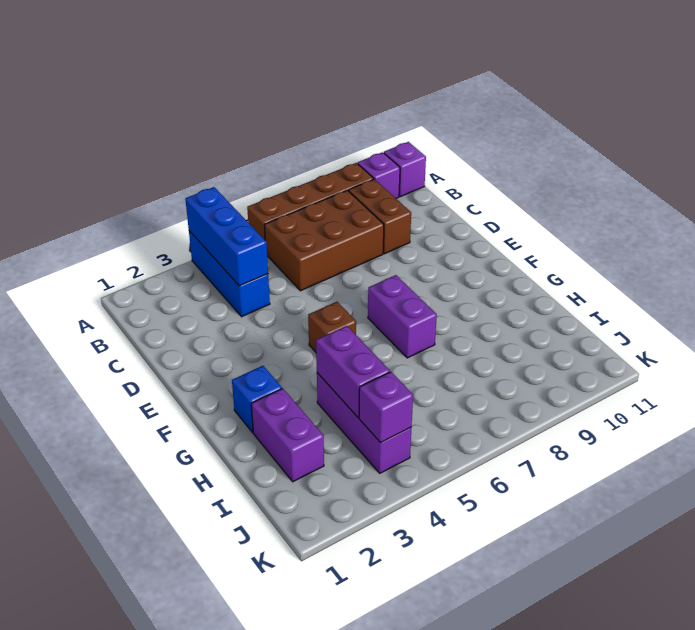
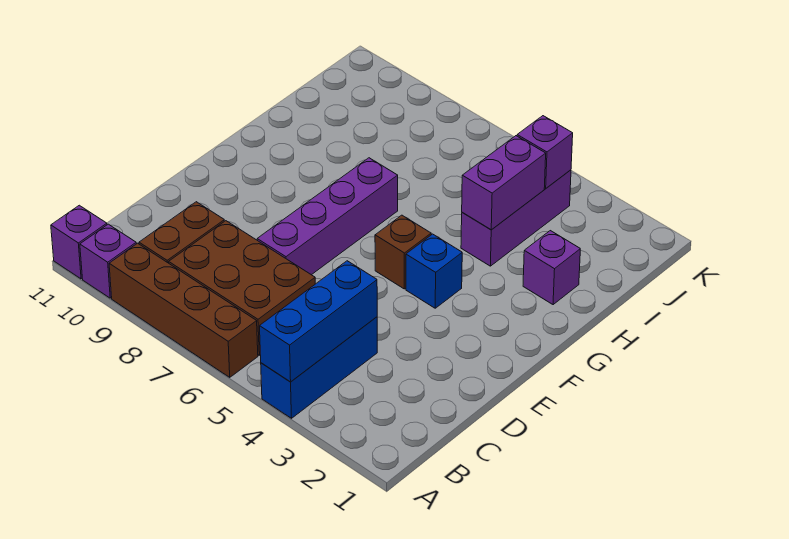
purple brick F7:G7 level 1 -> purple brick D7:G7 level 1
blue brick G2 level 1 -> blue brick F4 level 1
purple brick H2:I2 level 1 -> purple brick H2 level 1

